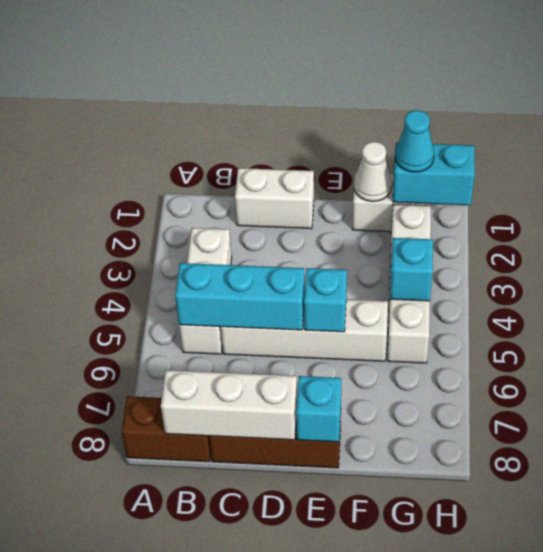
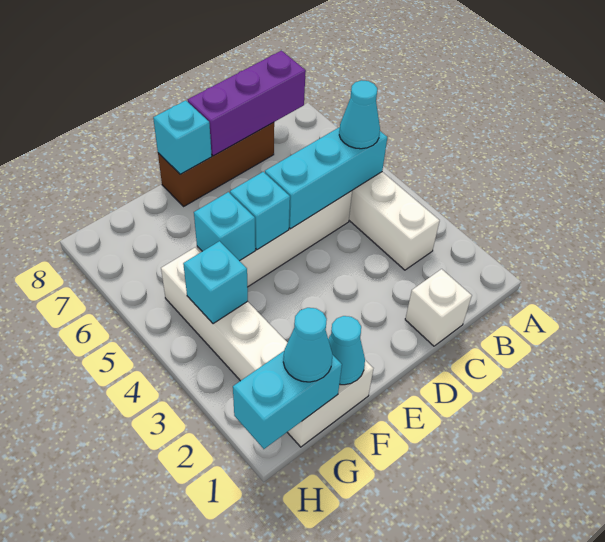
brown brick A8:B8 level 1 -> none
none -> cyan cone B5 level 3
white brick B8:D8 level 2 -> purple brick B8:D8 level 2
white brick C1:D1 level 1 -> white brick C1 level 1
white cone F1 level 2 -> cyan cone F1 level 2
none -> cyan brick F5 level 2

